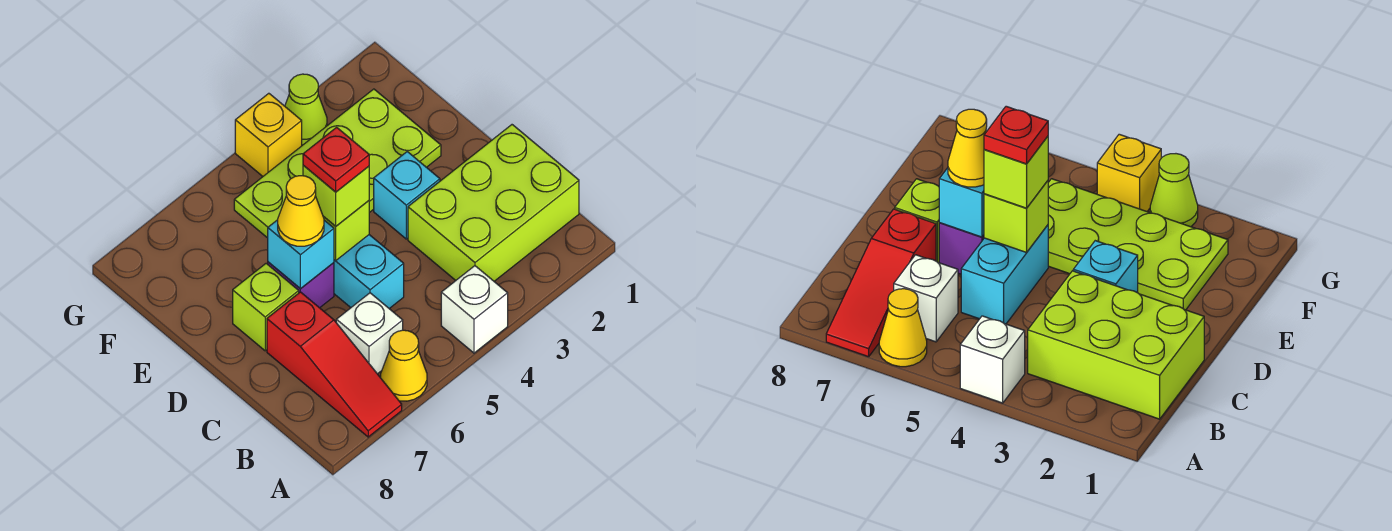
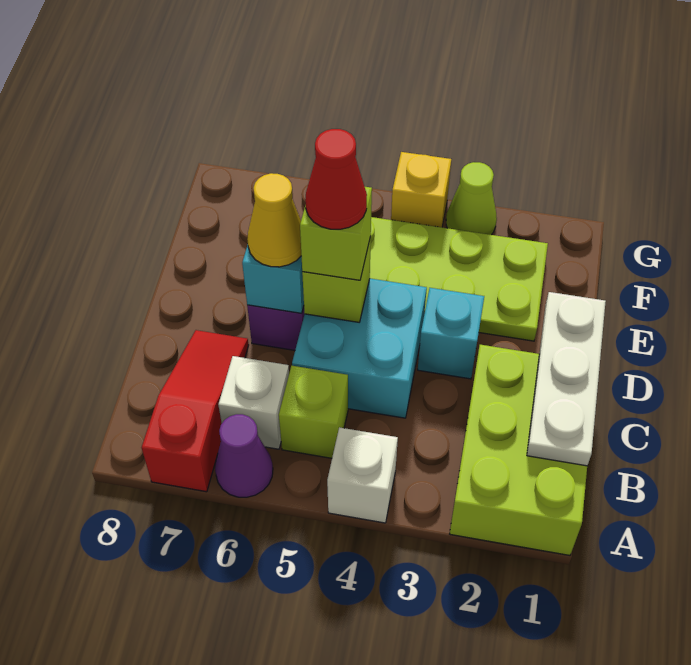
yellow cone A6 level 1 -> purple cone A6 level 1
red slope A7:C7 level 1 top C -> red slope A7:C7 level 1 top A
lime brick B1:C3 level 1 -> lime brick A1:C2 level 1
none -> white plate B1:D1 level 2
cyan brick C5:D5 level 1 -> cyan brick C4:D5 level 1
red plate D5 level 4 -> red cone D5 level 4
lime brick D7 level 1 -> lime brick B5 level 1

